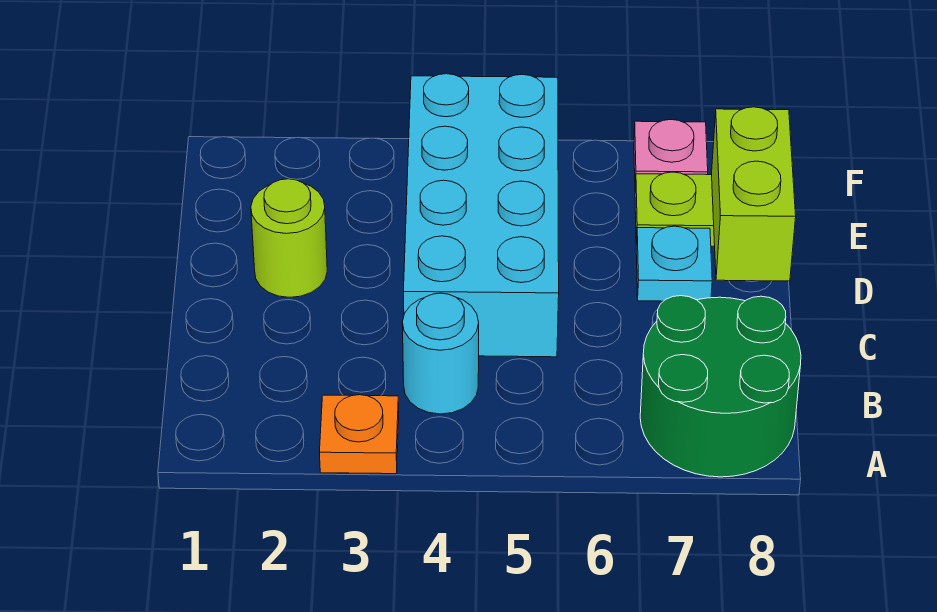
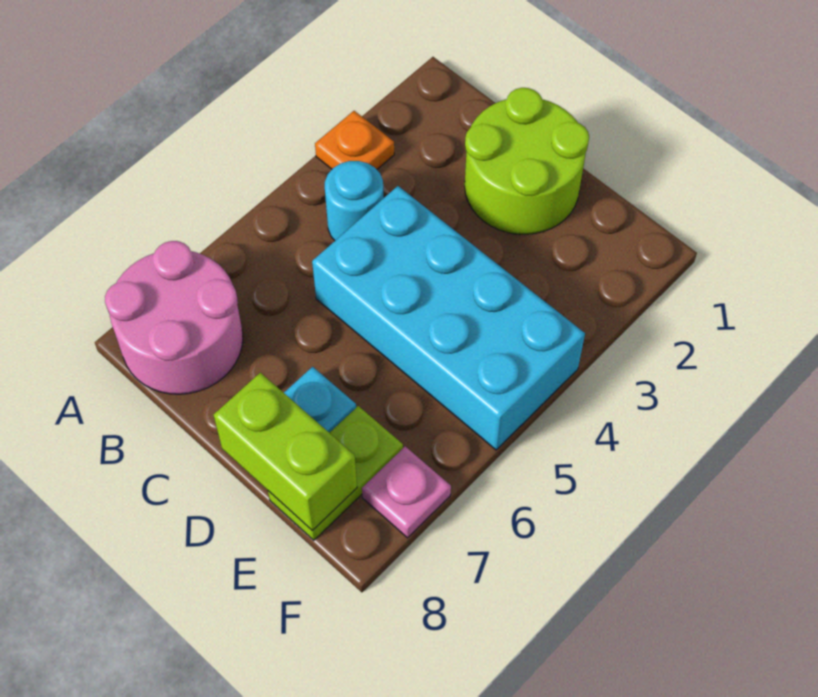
green round brick A7:B8 level 1 -> pink round brick A7:B8 level 1
lime round brick D2 level 1 -> lime round brick C1:D2 level 1

